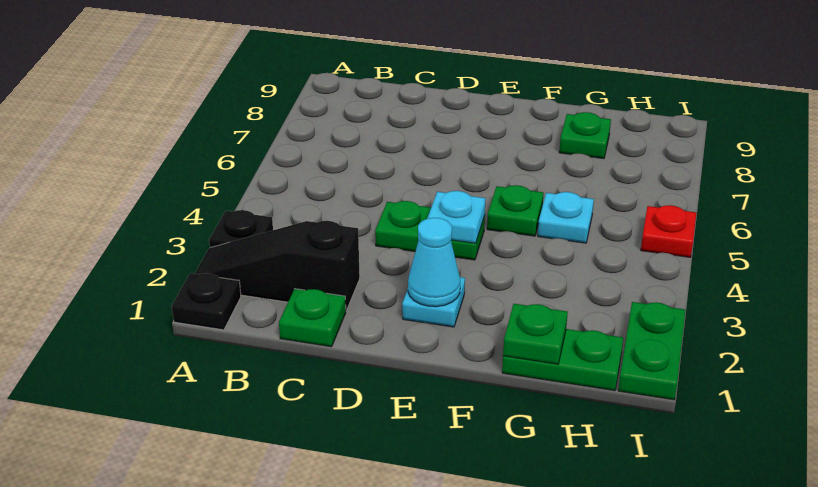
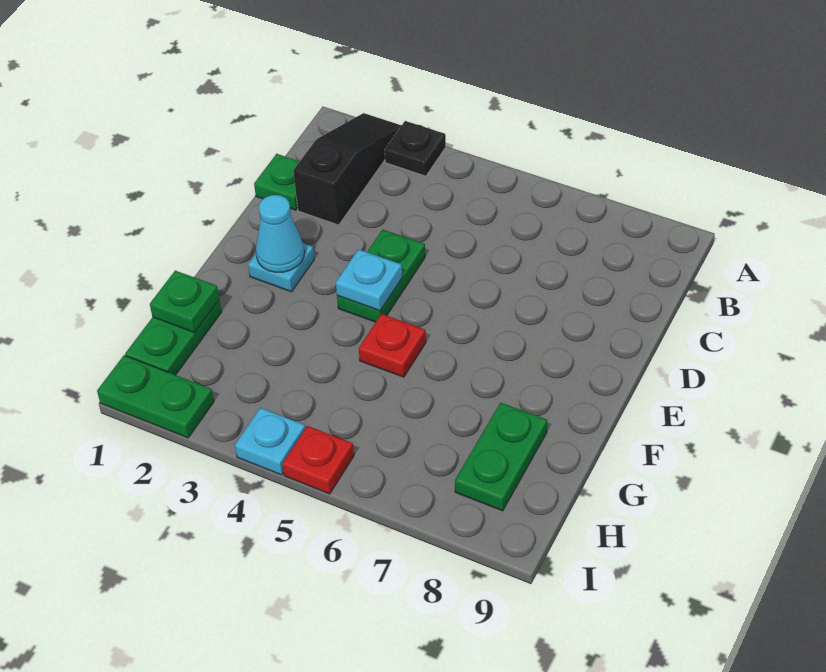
black plate A1 level 1 -> none
green plate F5 level 1 -> red plate F5 level 1
cyan plate G5 level 1 -> cyan plate I4 level 1
green plate G8 level 1 -> green plate G8:H8 level 1

